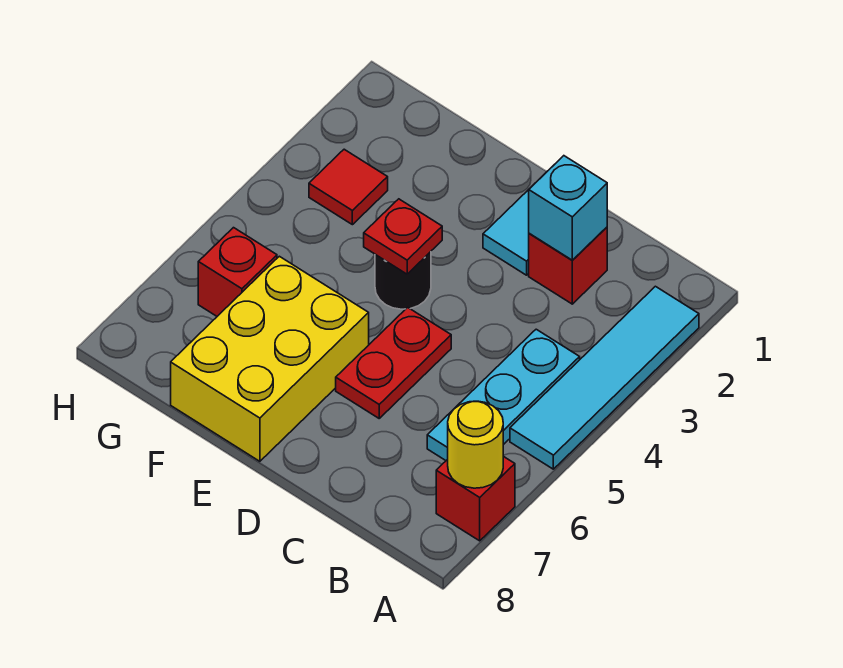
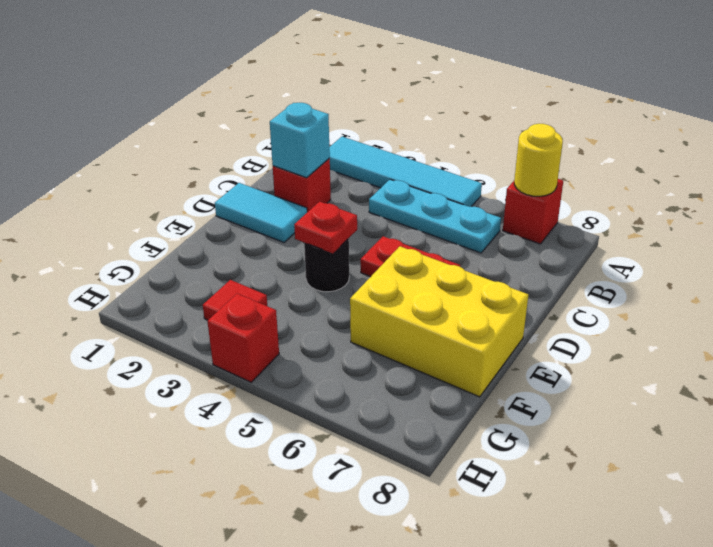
red brick G6 level 1 -> red brick H4 level 1

